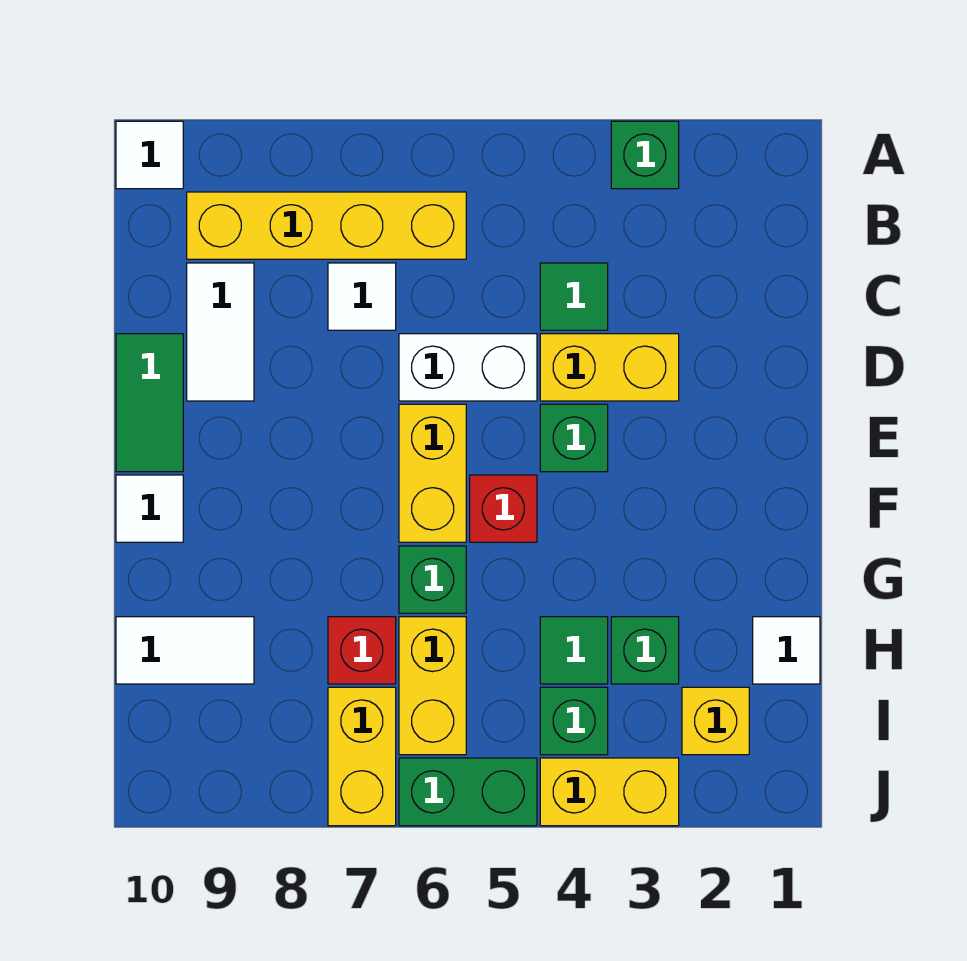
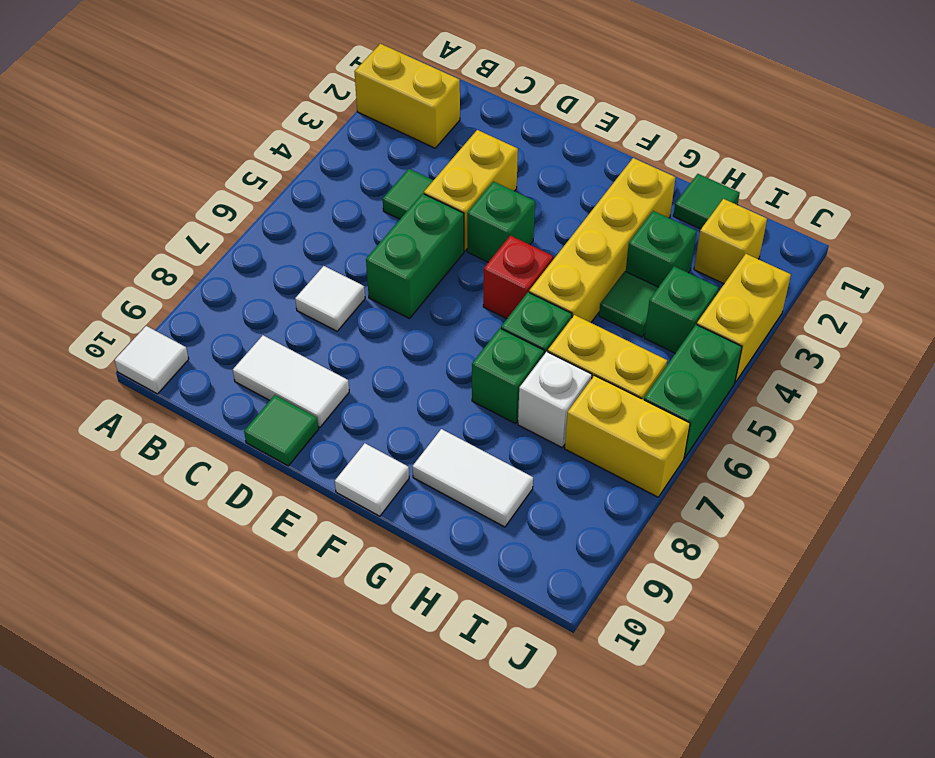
green brick A3 level 1 -> green brick G7 level 1
yellow brick B6:B9 level 1 -> yellow brick G2:G5 level 1
white brick D5:D6 level 1 -> green brick D5:D6 level 1
green tile D10:E10 level 1 -> green tile D10 level 1
yellow brick E6:F6 level 1 -> yellow brick A2:B2 level 1
white tile H1 level 1 -> green tile H1 level 1
red brick H7 level 1 -> white brick H7 level 1
white tile H9:H10 level 1 -> white tile G9:H9 level 1

